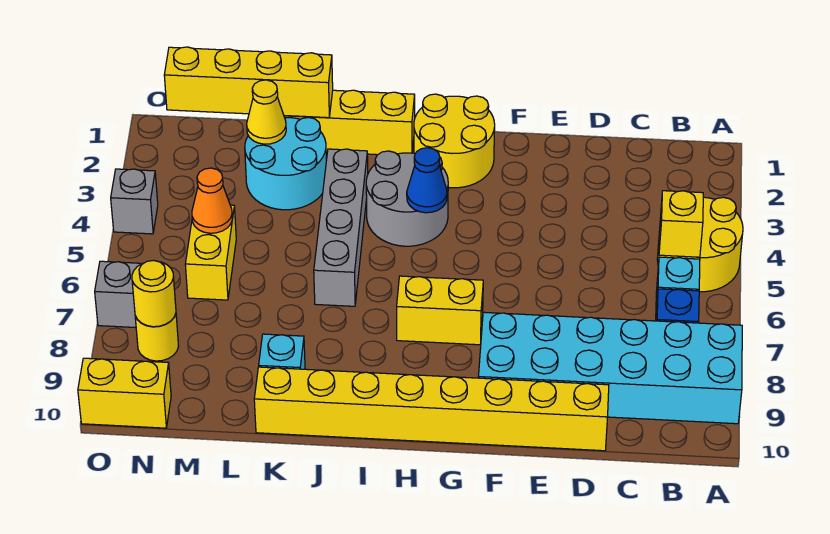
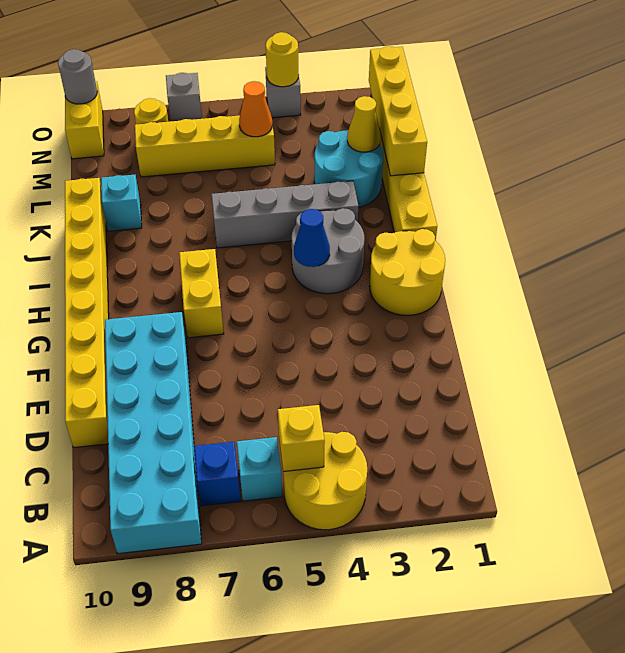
yellow brick M5:M6 level 1 -> yellow brick M5:M8 level 1
yellow round brick N8 level 2 -> yellow round brick O4 level 2
none -> grey round brick O10 level 2

